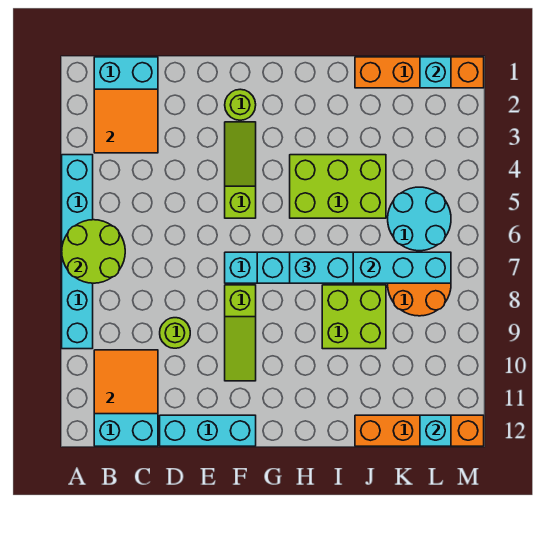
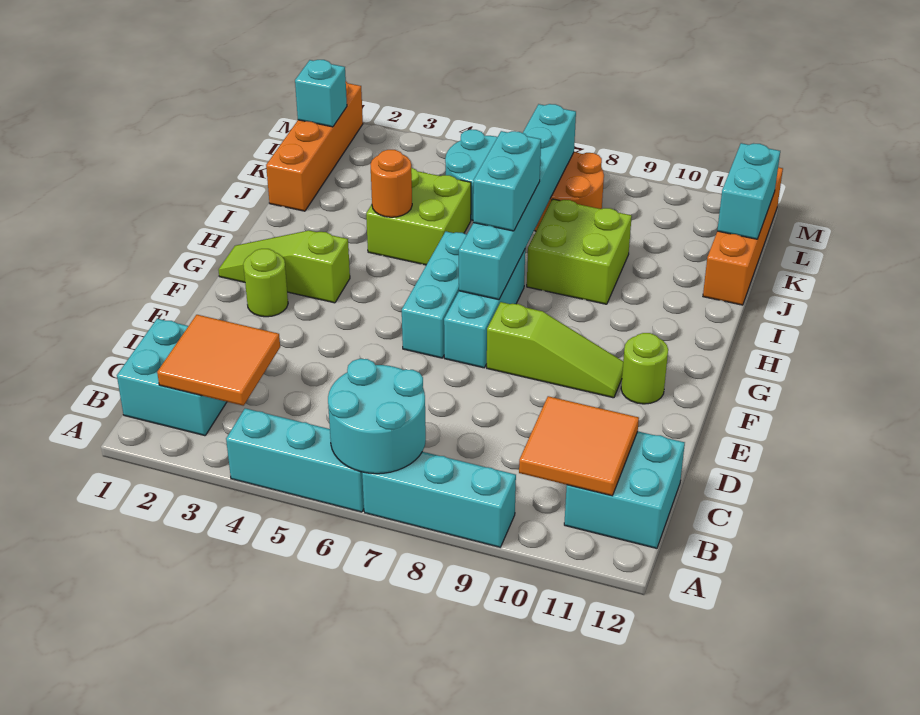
lime round brick A6:B7 level 2 -> cyan round brick A6:B7 level 2
lime round brick D9 level 1 -> lime round brick F11 level 1
cyan brick D12:F12 level 1 -> cyan brick F6:H6 level 1
lime slope F3:F5 level 1 top 5 -> lime slope G1:G3 level 1 top 3
lime brick H4:J5 level 1 -> lime brick I4:J5 level 1
none -> orange round brick I4 level 2
cyan brick L12 level 2 -> cyan brick K12:L12 level 2

